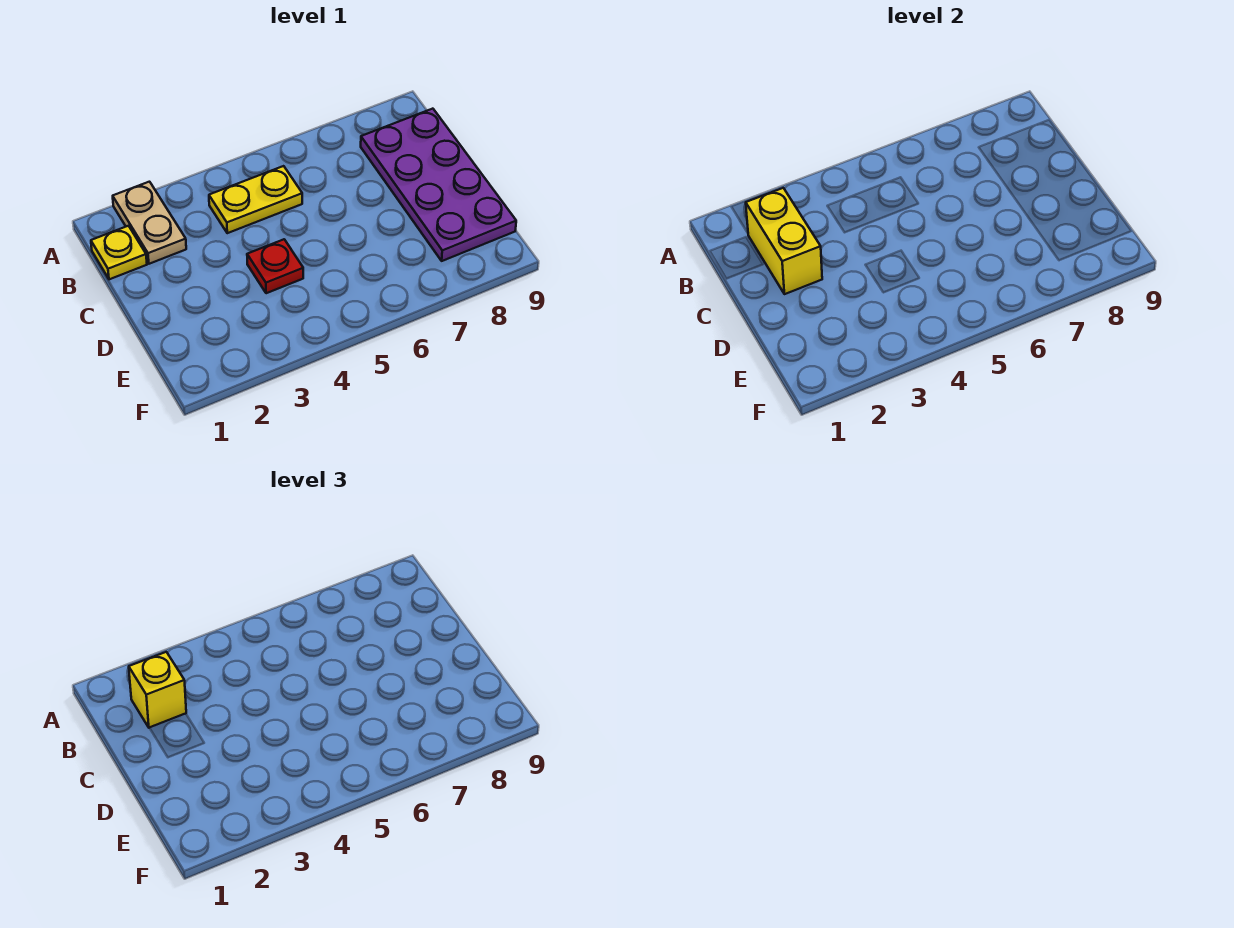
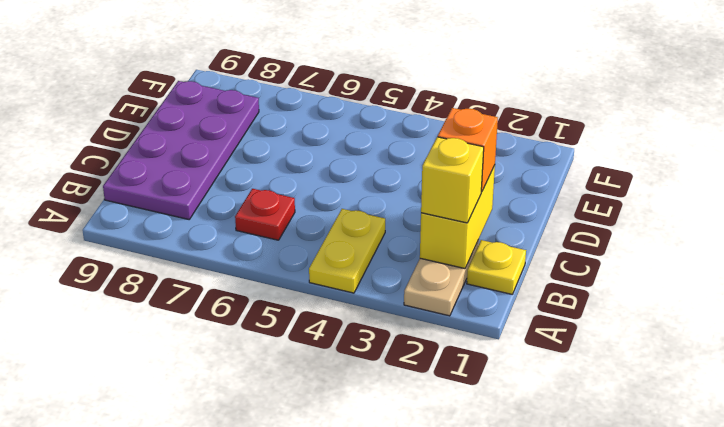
yellow plate B4:B5 level 1 -> yellow plate A4:B4 level 1
none -> orange brick C2 level 3
red plate D4 level 1 -> red plate B6 level 1

